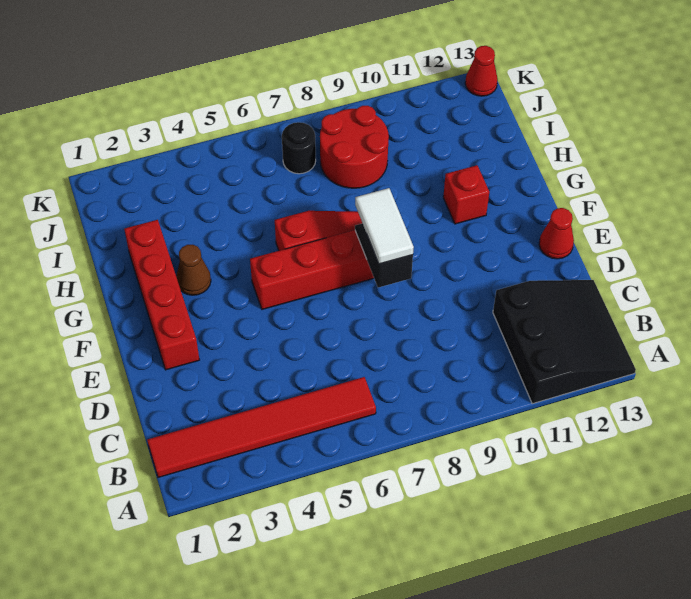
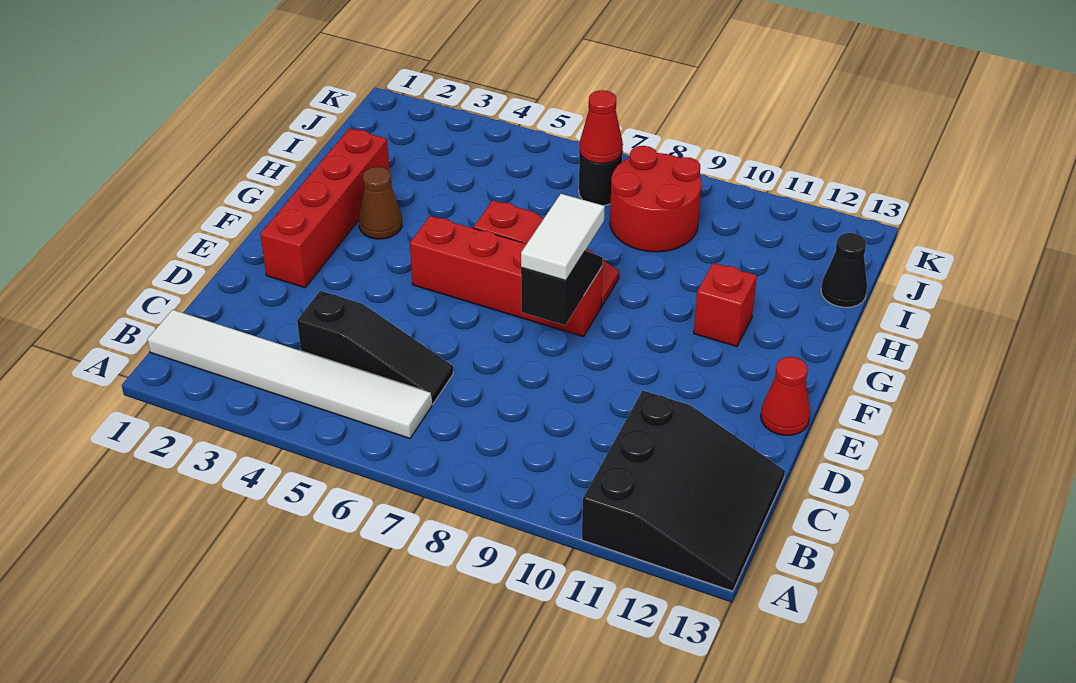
red tile B1:B6 level 1 -> white tile B1:B6 level 1
none -> black slope C4:C6 level 1 top 4
none -> black cone I13 level 1
red cone K13 level 1 -> red cone J7 level 2

